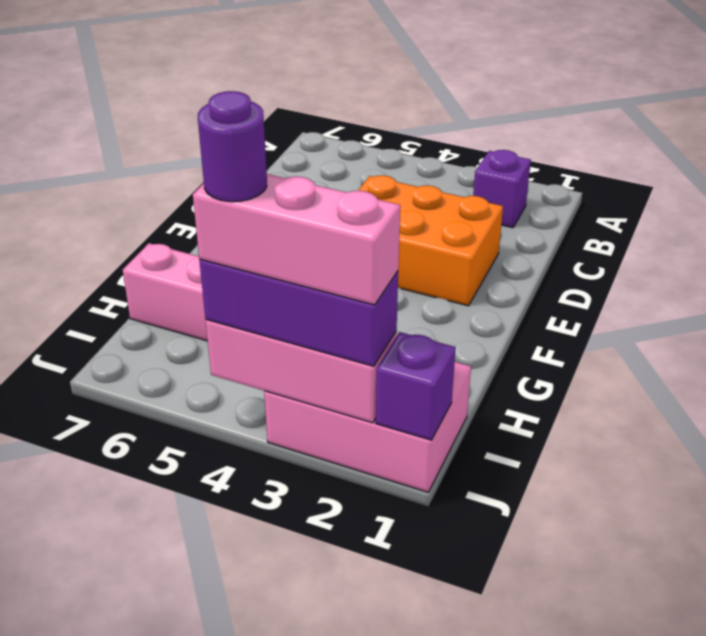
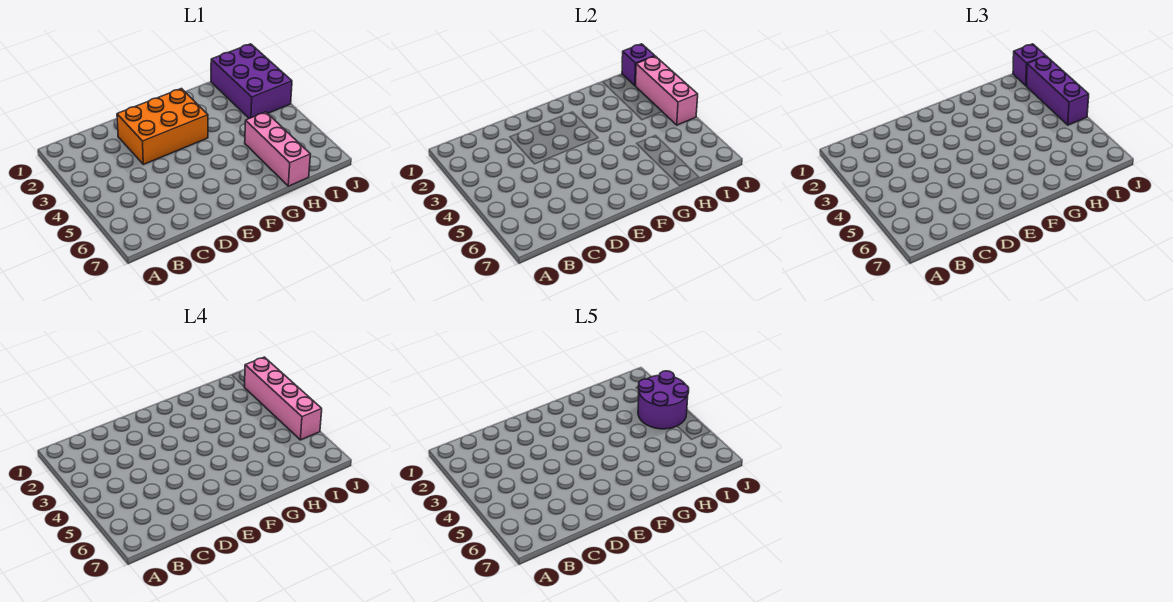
purple brick B2 level 1 -> purple brick J1 level 3
orange brick D2:E4 level 1 -> orange brick D2:F3 level 1
pink brick I1:J3 level 1 -> purple brick I1:J3 level 1
pink brick J2:J4 level 4 -> pink brick J2:J5 level 4
purple round brick J4 level 5 -> purple round brick I3:J4 level 5

